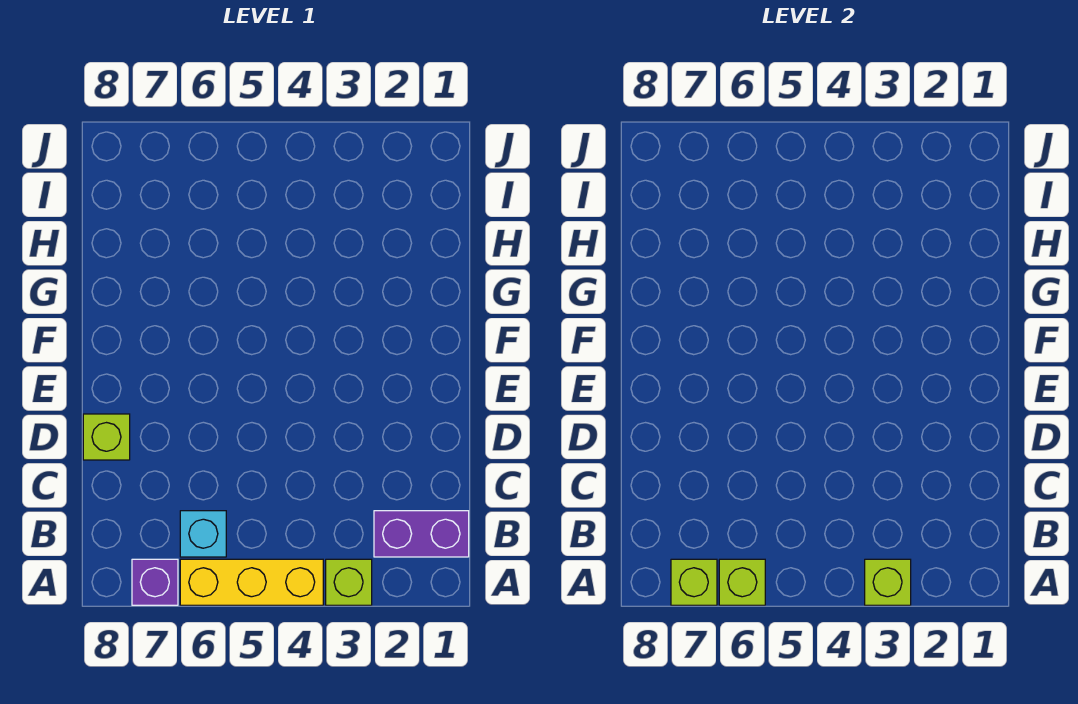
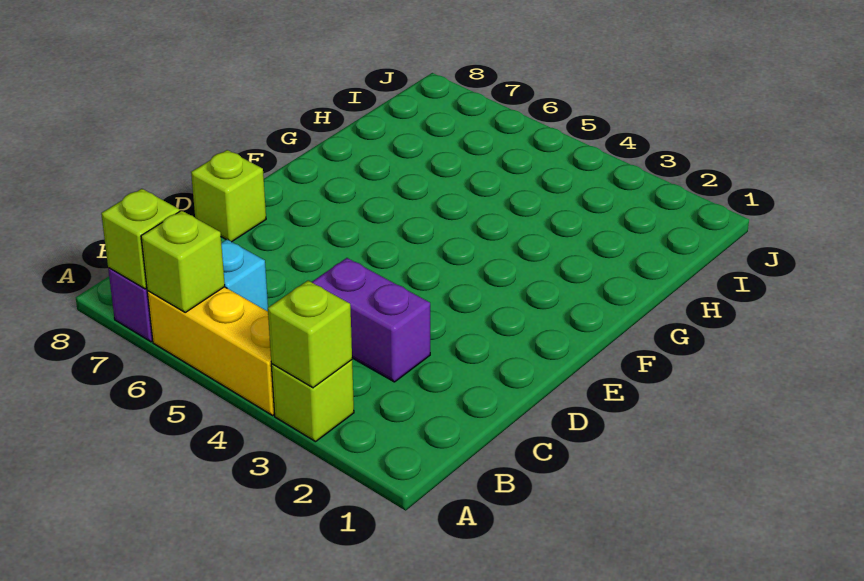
purple brick B1:B2 level 1 -> purple brick C3:C4 level 1

